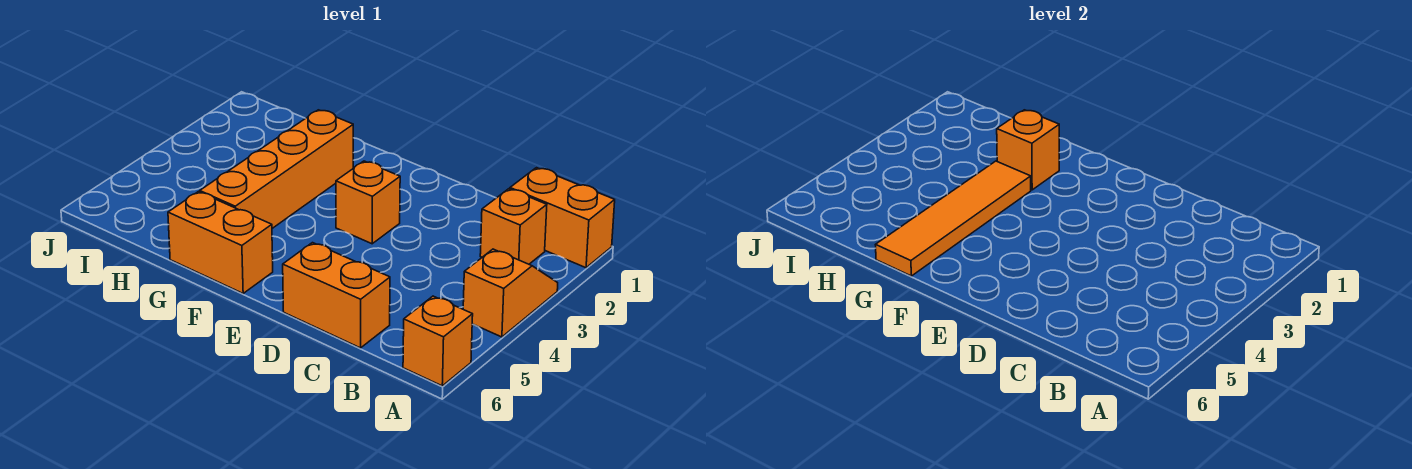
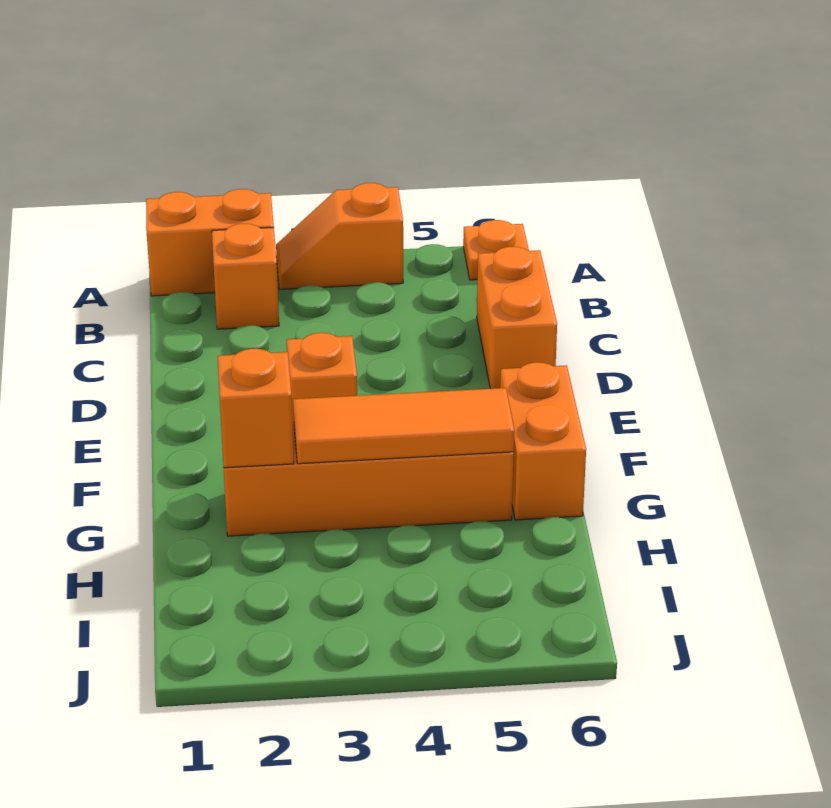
orange brick A1:B1 level 1 -> orange brick A1:A2 level 1
orange brick A6 level 1 -> orange plate A6 level 1
orange tile G3:G6 level 2 -> orange tile G3:G5 level 2

